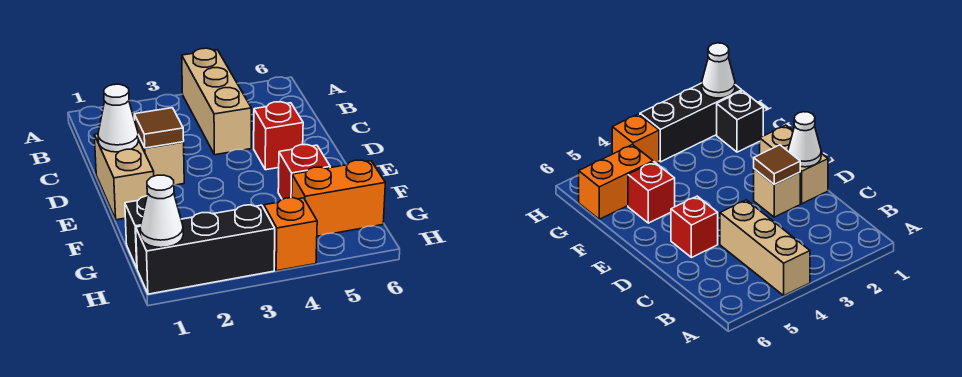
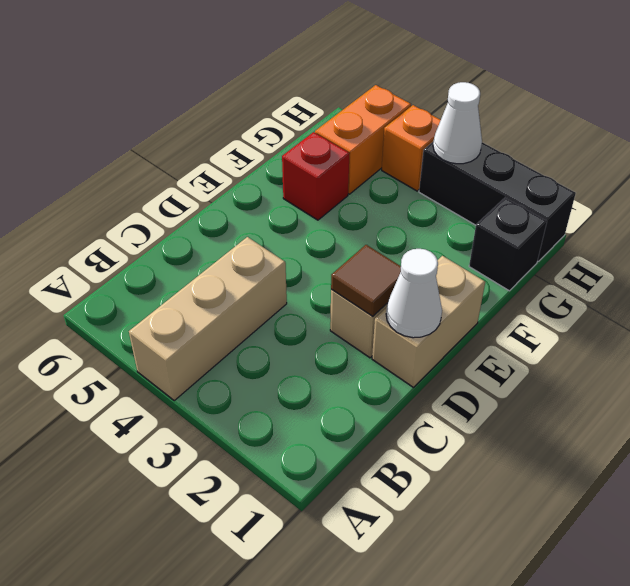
red brick D5 level 1 -> none
orange brick G5:G6 level 1 -> orange brick G5:H5 level 1
white cone H1 level 2 -> white cone H3 level 2

